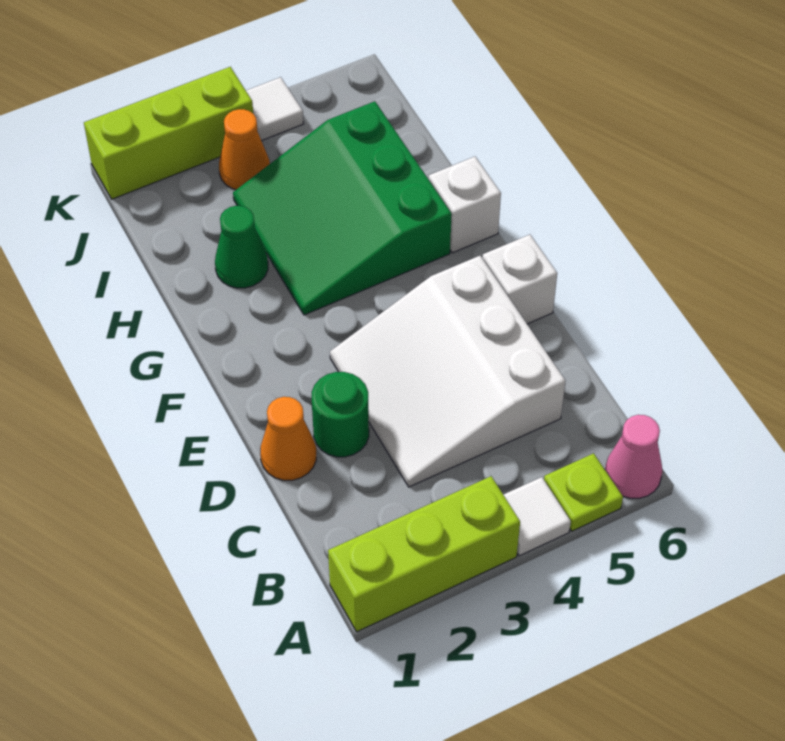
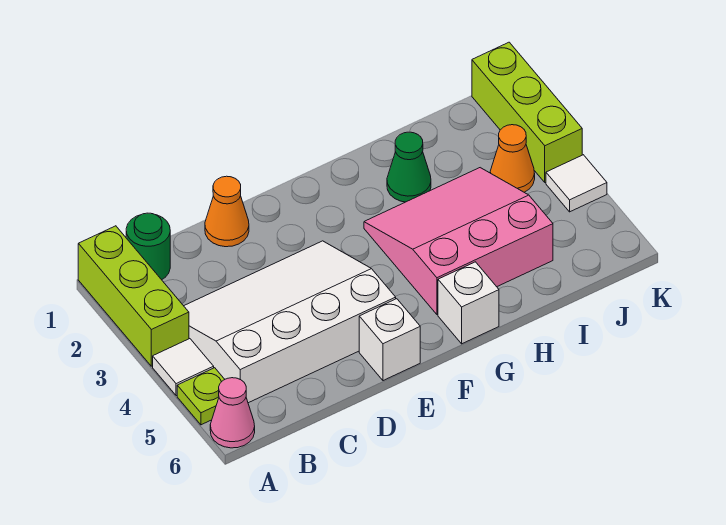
white slope C3:E5 level 1 top 5 -> white slope B3:E5 level 1 top 5
green round brick D2 level 1 -> green round brick B1 level 1
green slope G3:I5 level 1 top 5 -> pink slope G3:I5 level 1 top 5

